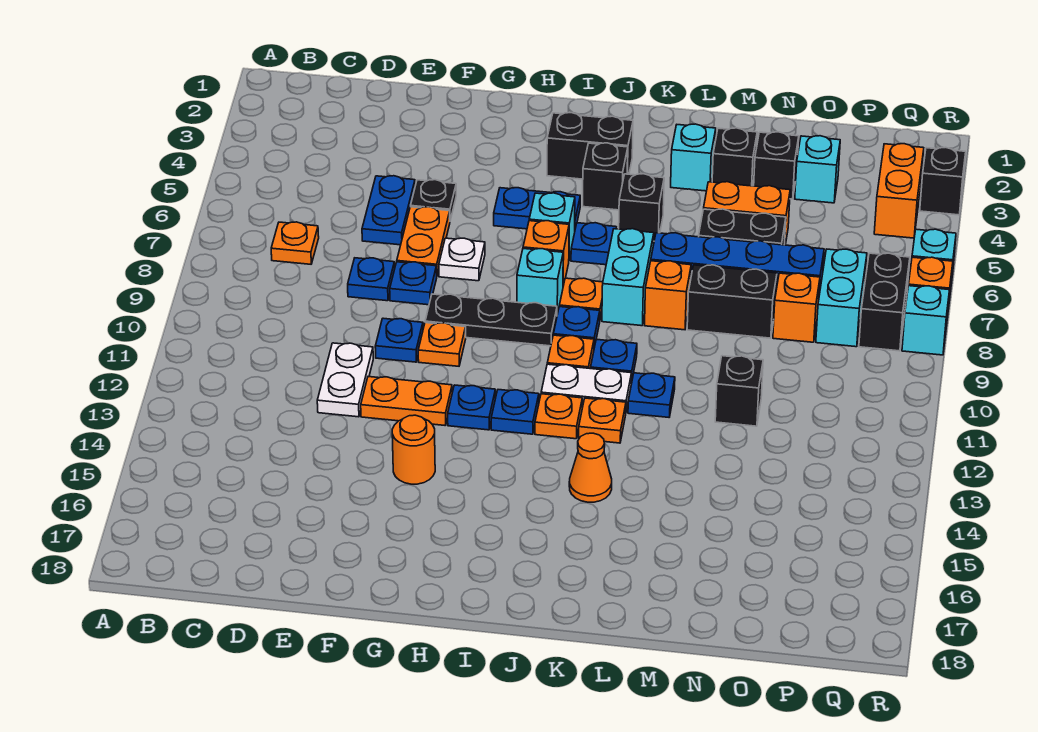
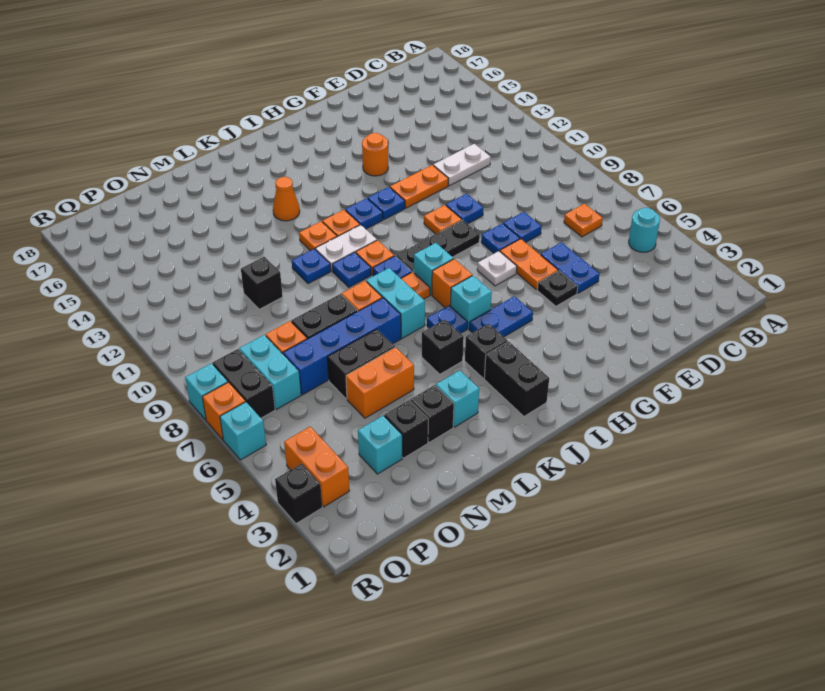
none -> cyan round brick B5 level 1
white plate E11:E12 level 1 -> white plate D12:E12 level 1
black brick I3:J3 level 1 -> black brick J2:J3 level 1

